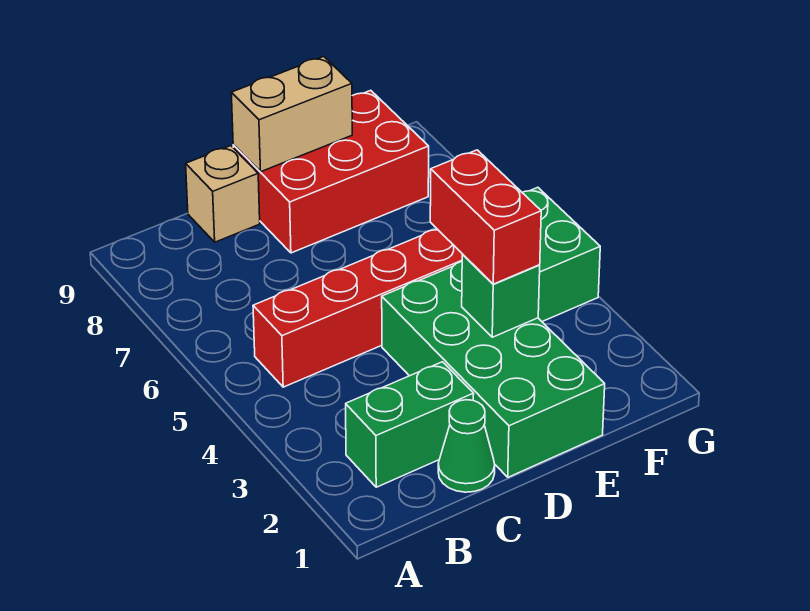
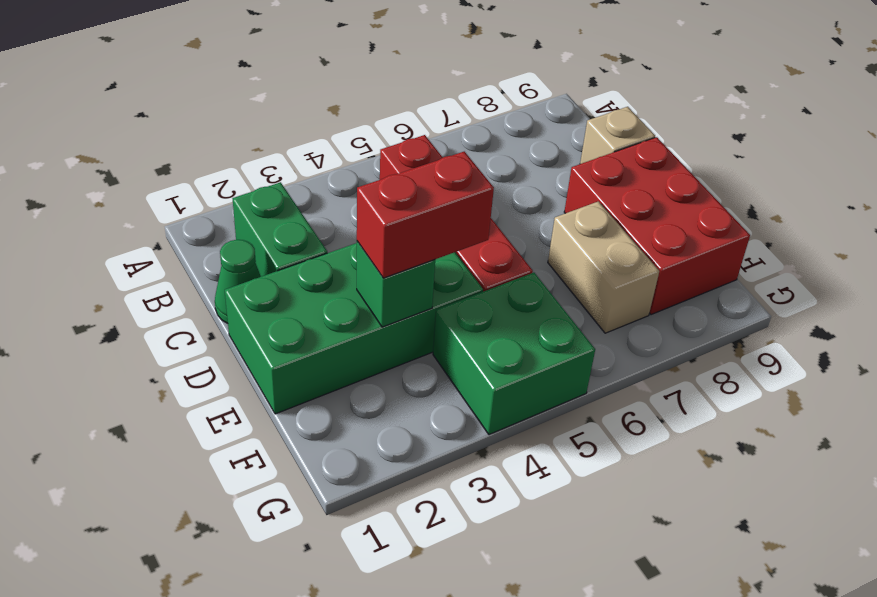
tan brick D9:E9 level 2 -> tan brick E7:F7 level 1

